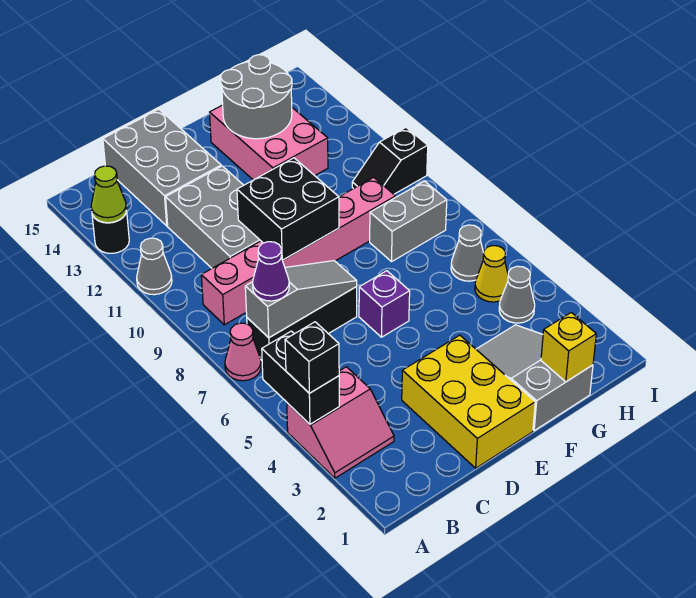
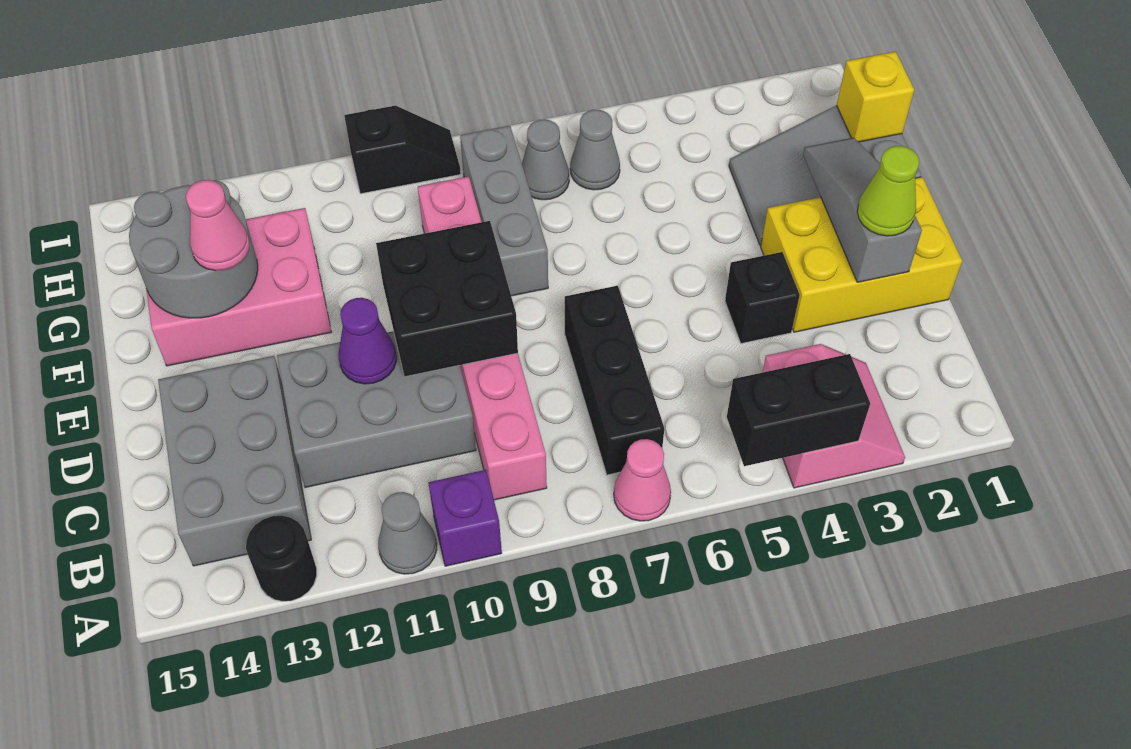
black brick A4 level 3 -> black brick D4 level 1
lime cone A13 level 2 -> lime cone D2 level 3
grey slope B7:D7 level 2 top B -> grey slope D2:F2 level 2 top D
purple cone B7 level 3 -> purple cone D11 level 2
grey brick C13:D15 level 1 -> grey brick B13:D14 level 1
purple brick E6 level 1 -> purple brick A10 level 1
none -> pink cone F13 level 3
grey brick G8:H8 level 1 -> grey brick F8:H8 level 1
grey cone H4 level 1 -> grey cone H7 level 1
yellow cone H5 level 1 -> none
black slope H10:I10 level 1 top I -> black slope I9:I10 level 1 top 10

